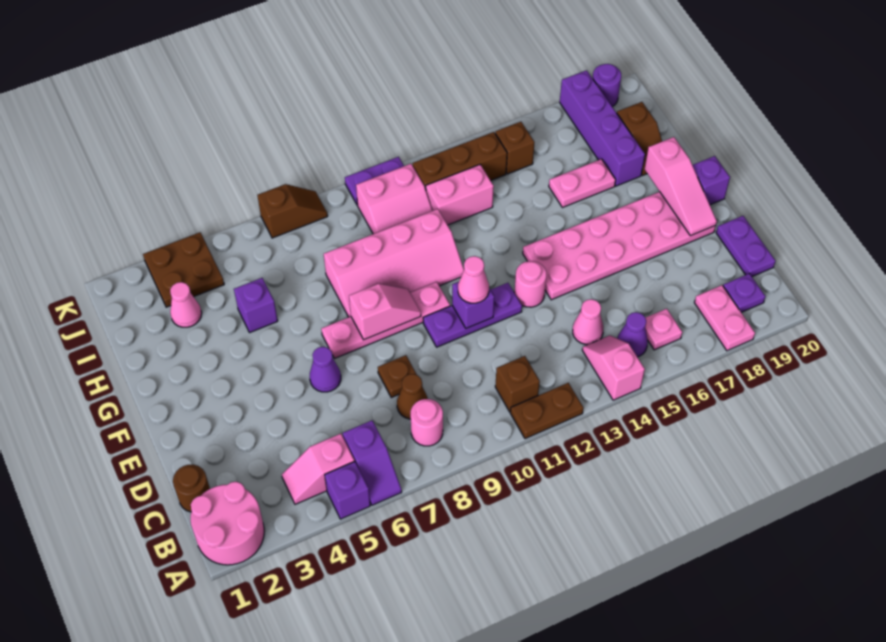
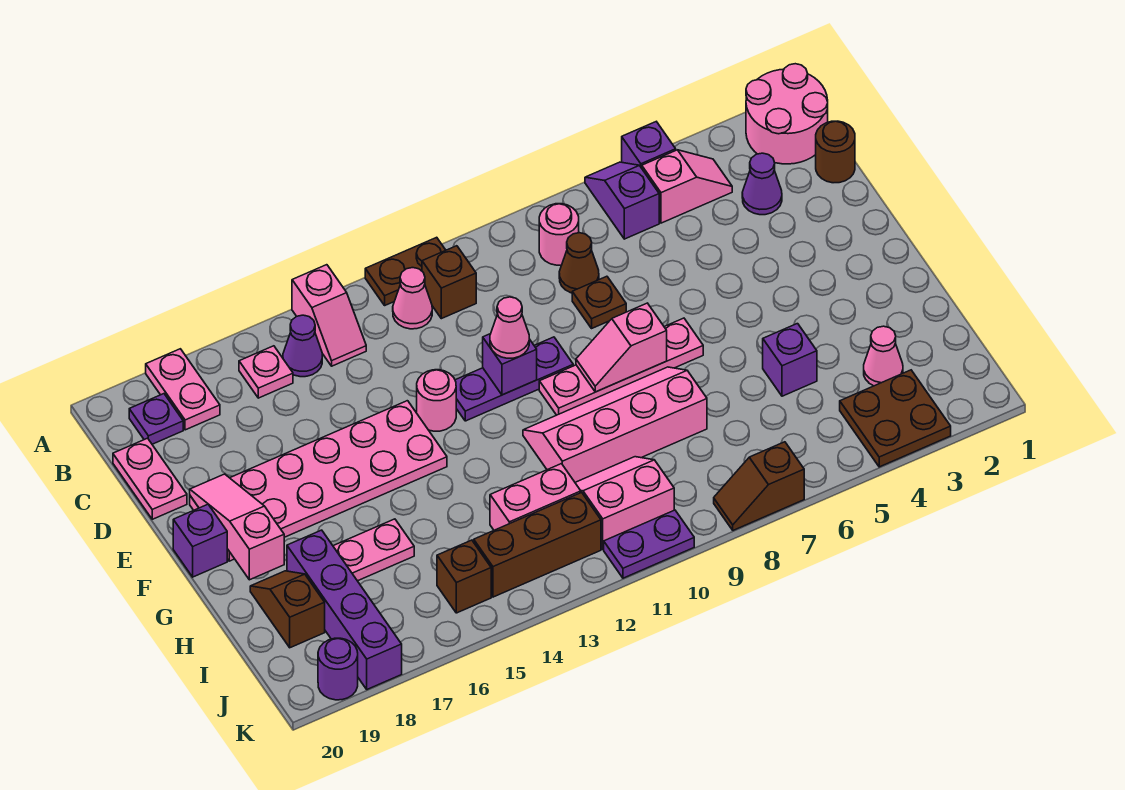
pink cone C14 level 1 -> pink cone B12 level 1
purple plate C20:D20 level 1 -> pink plate C20:D20 level 1
purple cone E6 level 1 -> purple cone C3 level 1

